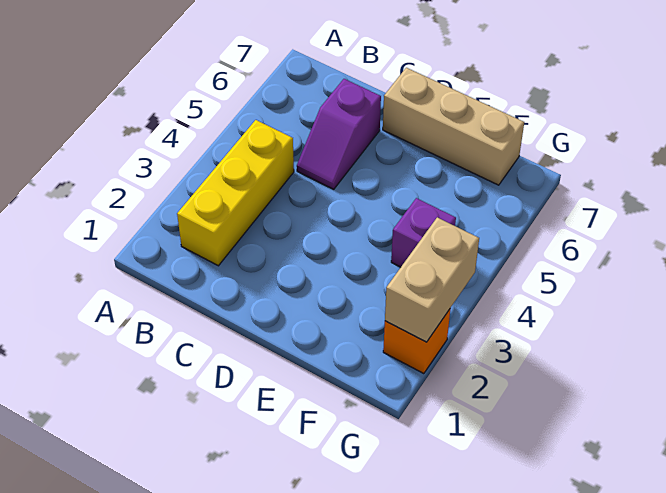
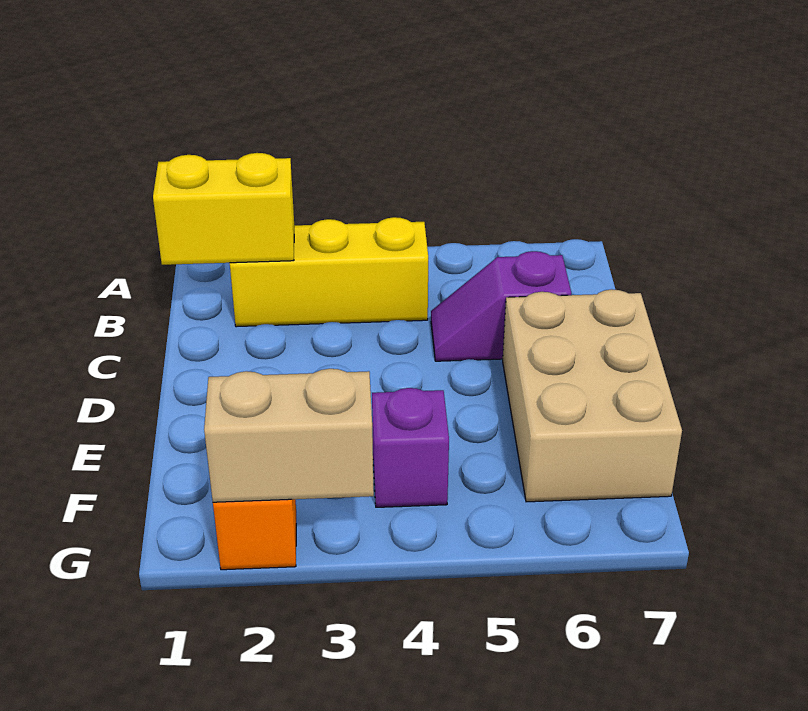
none -> yellow brick B1:B2 level 2
tan brick D7:F7 level 1 -> tan brick D6:F7 level 1

